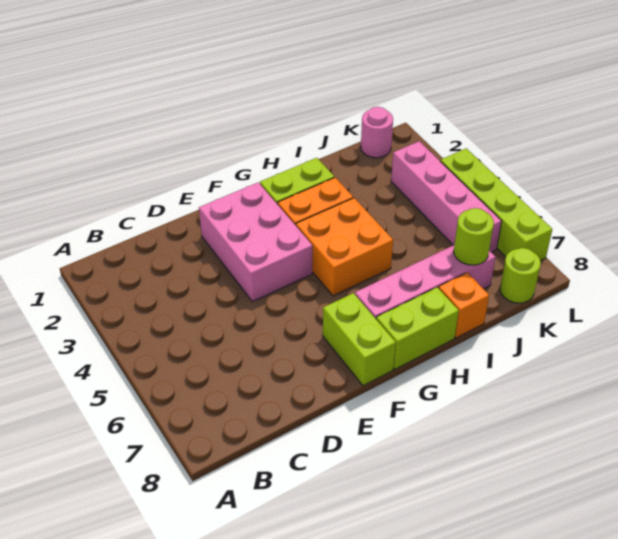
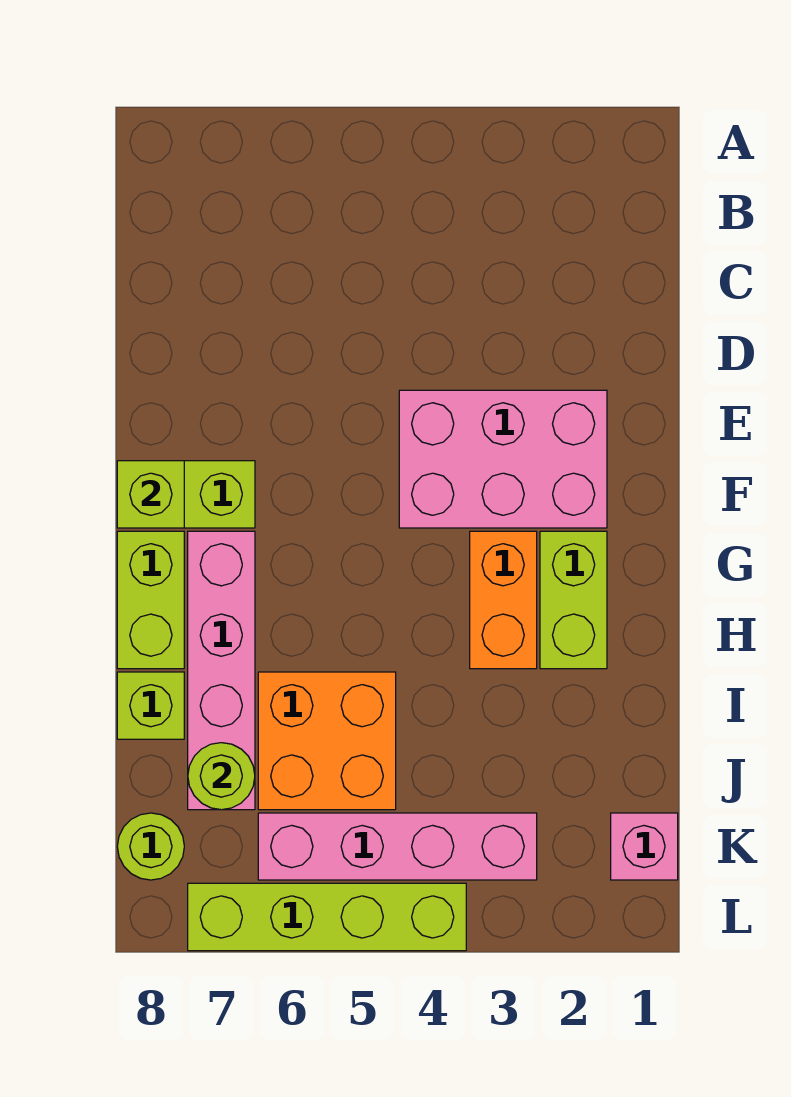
none -> lime brick F8 level 2
orange brick G4:H5 level 1 -> orange brick I5:J6 level 1
orange brick I8 level 1 -> lime brick I8 level 1
pink round brick K1 level 1 -> pink brick K1 level 1

